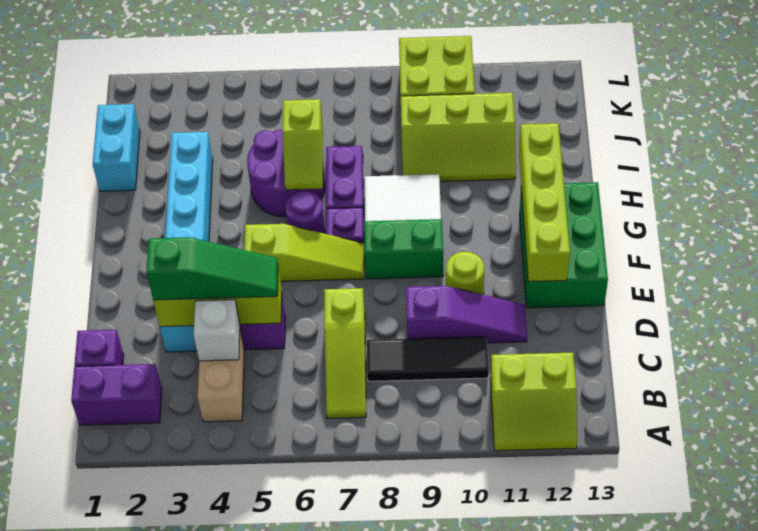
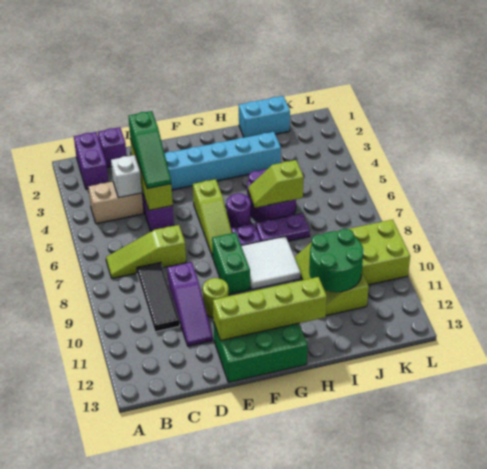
lime slope A11:B12 level 1 top B -> none
none -> green round brick I10:J11 level 2

